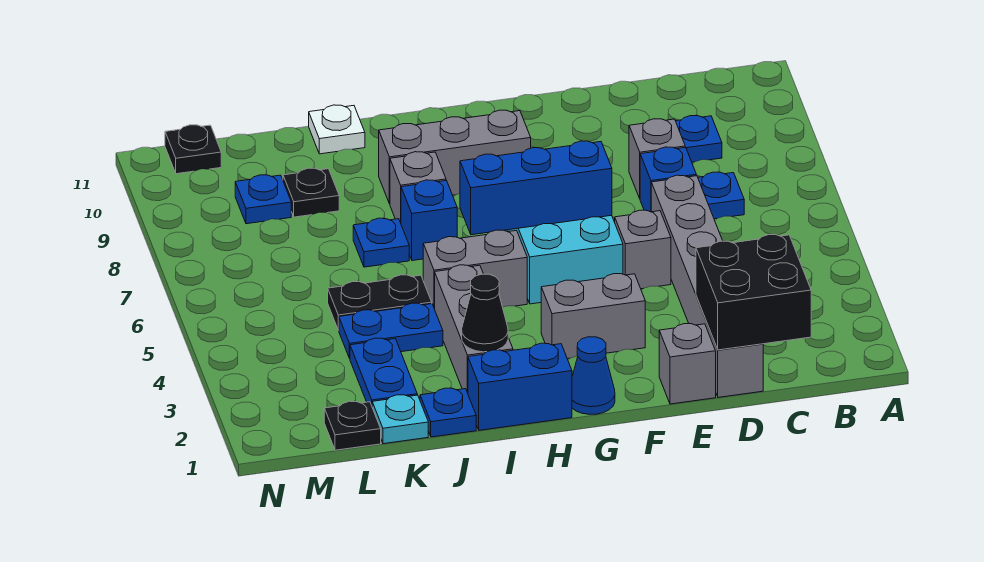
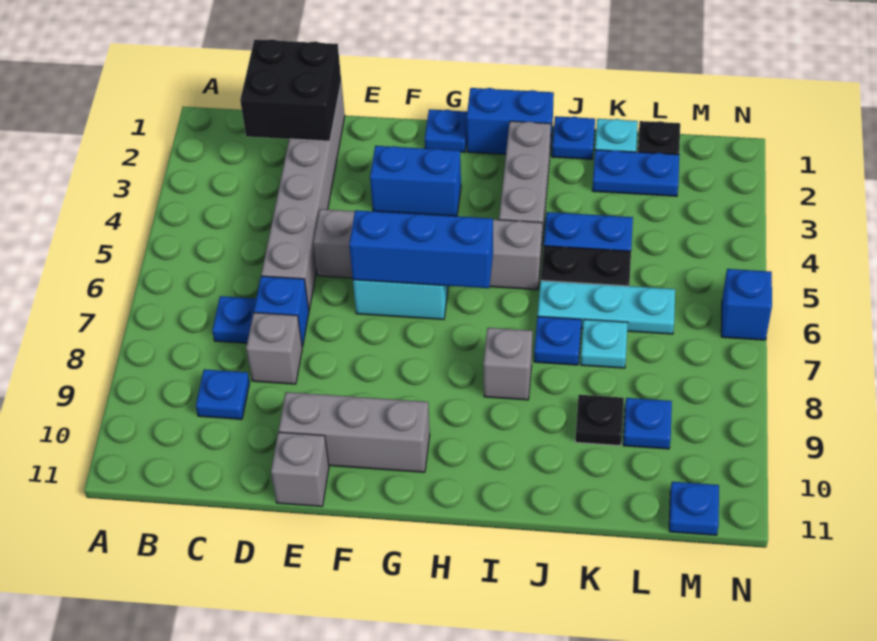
grey brick E1 level 1 -> grey brick E11 level 1
grey brick F3:G3 level 1 -> blue brick F3:G3 level 1
blue cone G1 level 1 -> blue plate G1 level 1
grey brick G9:I9 level 1 -> grey brick E10:G10 level 1
black cone I2 level 2 -> none
blue brick I7 level 1 -> blue brick N6 level 1
none -> cyan plate J6:L6 level 1
white plate J11 level 1 -> none
blue plate K2:K3 level 1 -> blue plate K2:L2 level 1
none -> cyan plate K7 level 1
black plate M11 level 1 -> blue plate M11 level 1

